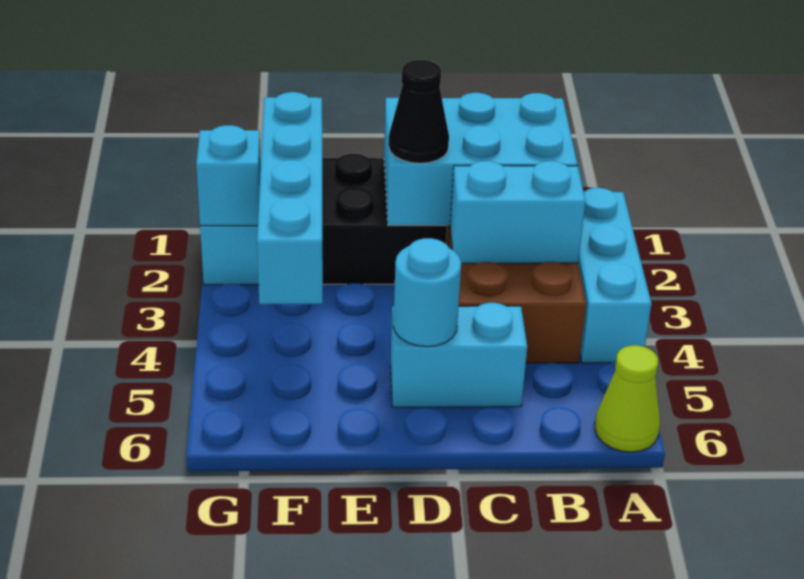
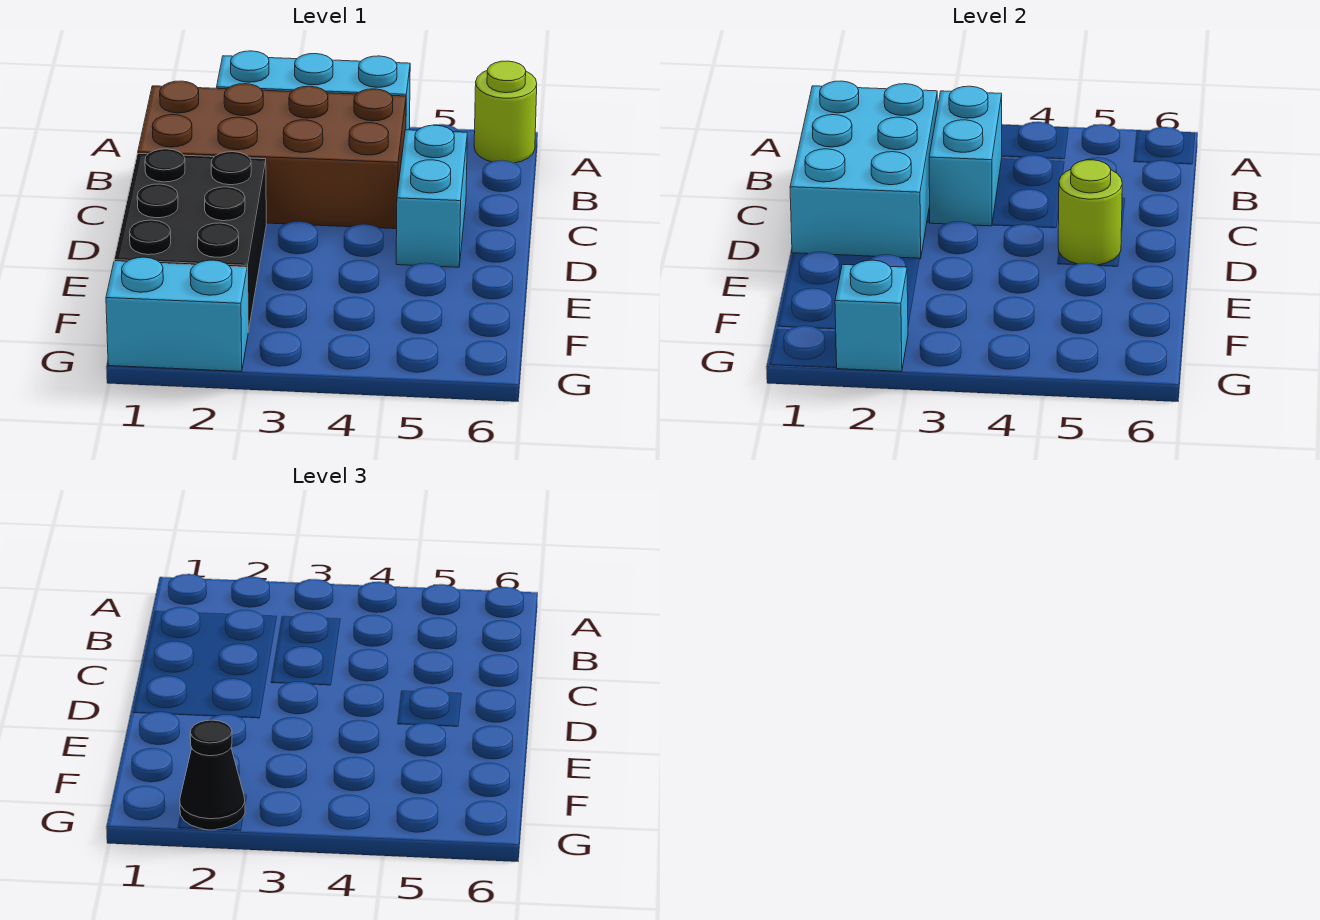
lime cone A6 level 1 -> lime round brick A6 level 1
black cone D2 level 3 -> black cone G2 level 3
cyan round brick D5 level 2 -> lime round brick D5 level 2
cyan brick F1:F4 level 2 -> none

